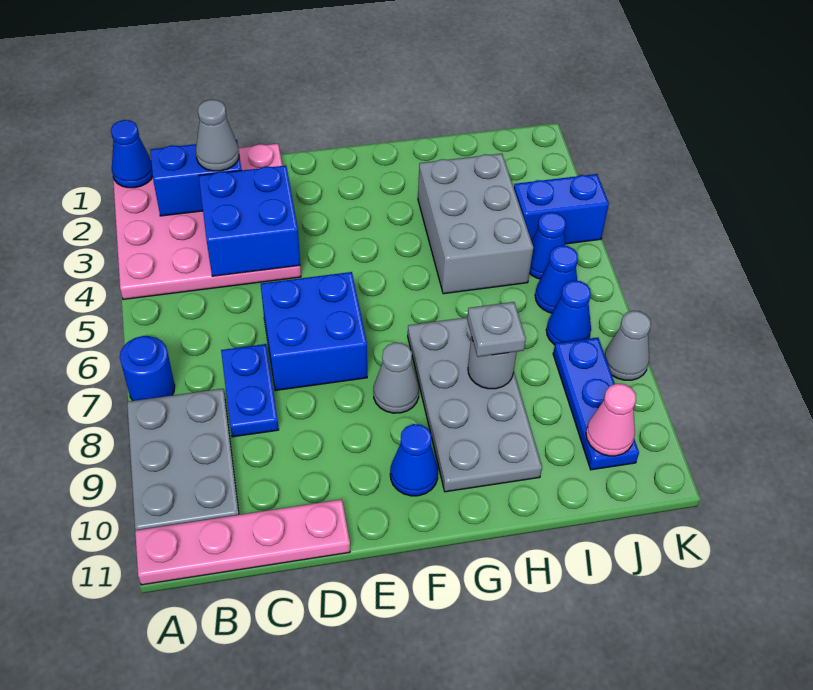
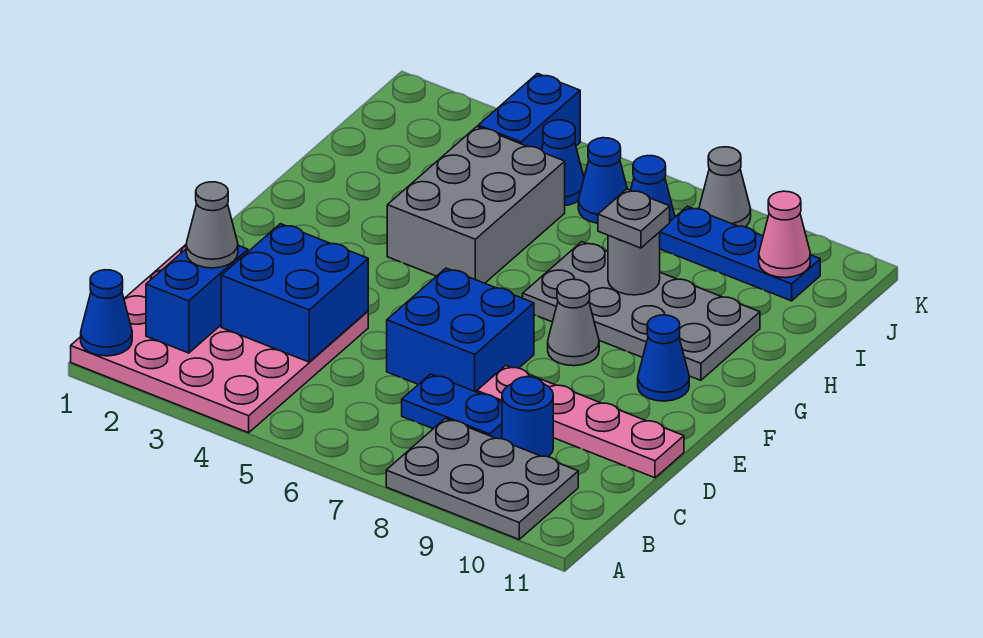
blue round brick A7 level 1 -> blue round brick C9 level 1
pink plate A11:D11 level 1 -> pink plate D8:D11 level 1
grey brick H3:I5 level 1 -> grey brick G4:I5 level 1

